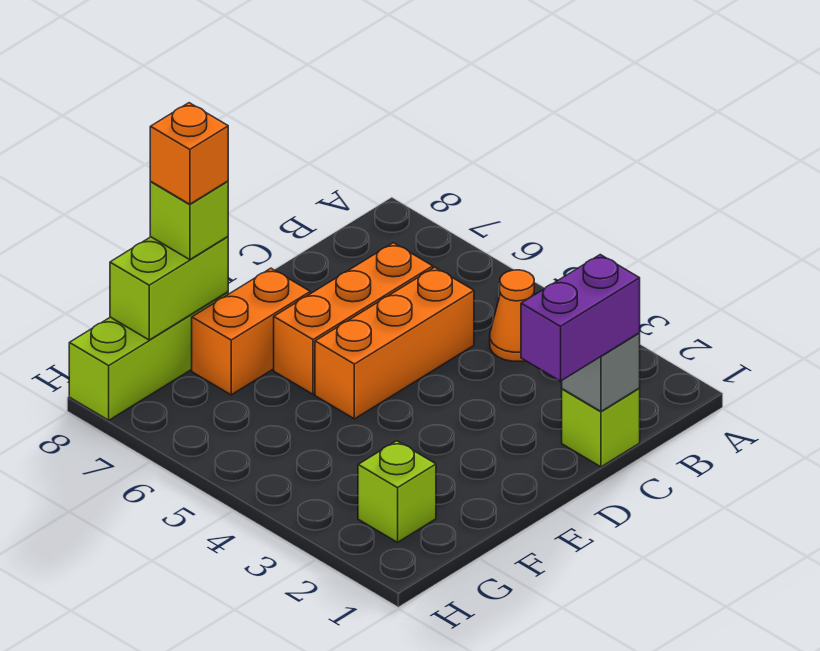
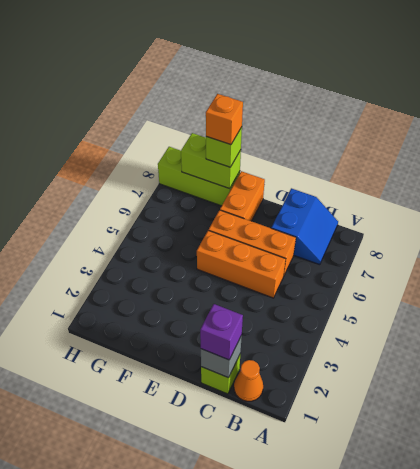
orange cone B4 level 1 -> orange cone B1 level 1
none -> blue slope B7:C8 level 1 top C
purple brick C1:D1 level 3 -> purple brick C1 level 3
orange brick E7:F7 level 1 -> orange brick E7:E8 level 1
lime brick G2 level 1 -> none

